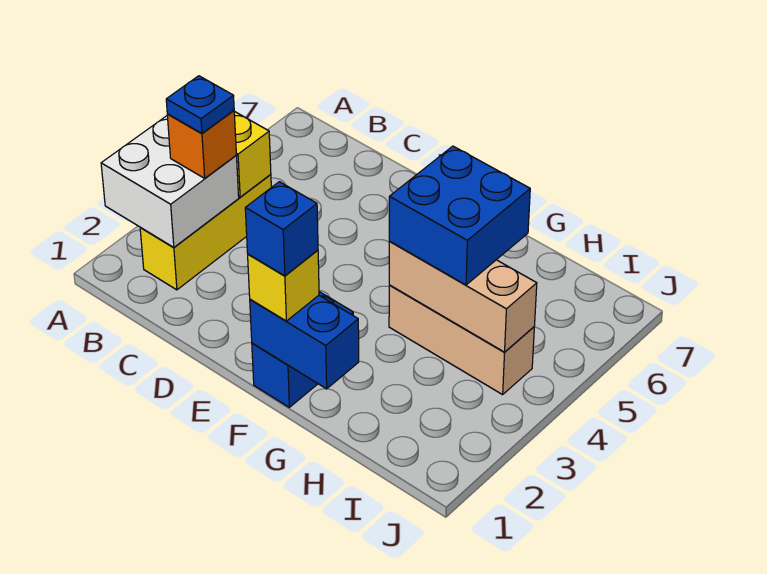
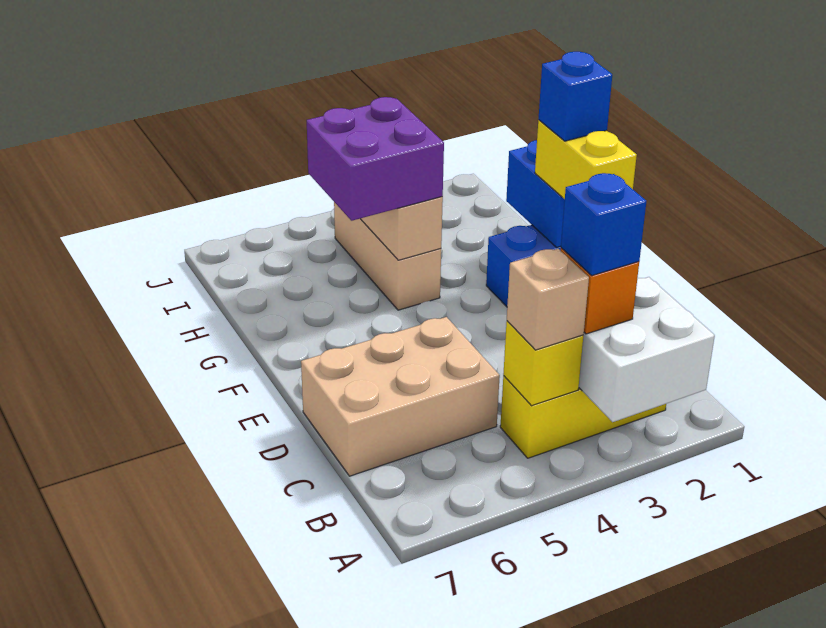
blue plate B3 level 4 -> blue brick B3 level 4
none -> tan brick B4 level 3
none -> tan brick C5:D7 level 1
yellow brick F1 level 3 -> yellow brick E1:F1 level 3
blue brick G4:H5 level 3 -> purple brick G4:H5 level 3

